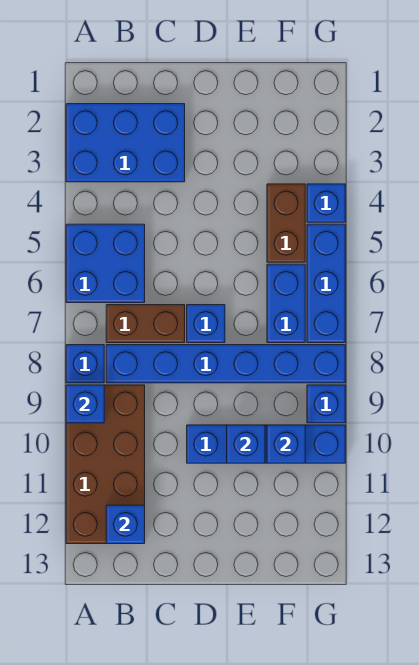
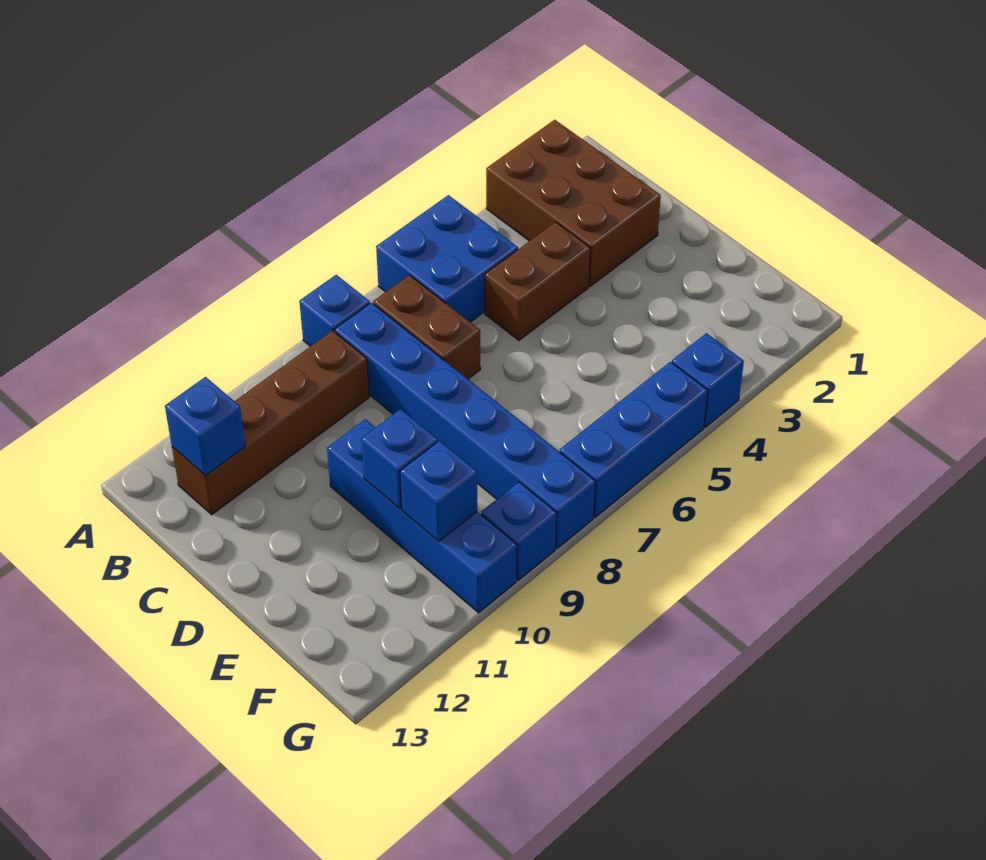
blue brick A2:C3 level 1 -> brown brick A2:C3 level 1
brown brick A9:B12 level 1 -> brown brick B9:B12 level 1
blue brick A9 level 2 -> none
blue brick D7 level 1 -> none
brown brick F4:F5 level 1 -> brown brick C4:C5 level 1
blue brick F6:F7 level 1 -> none

